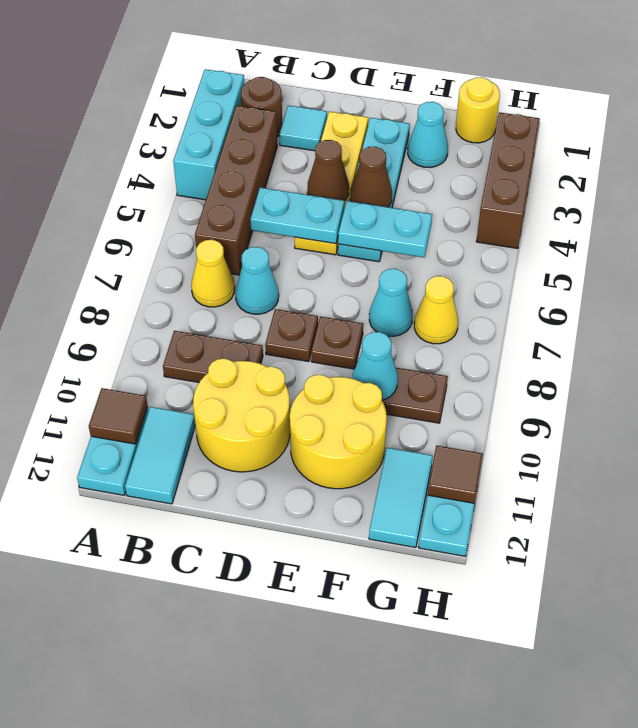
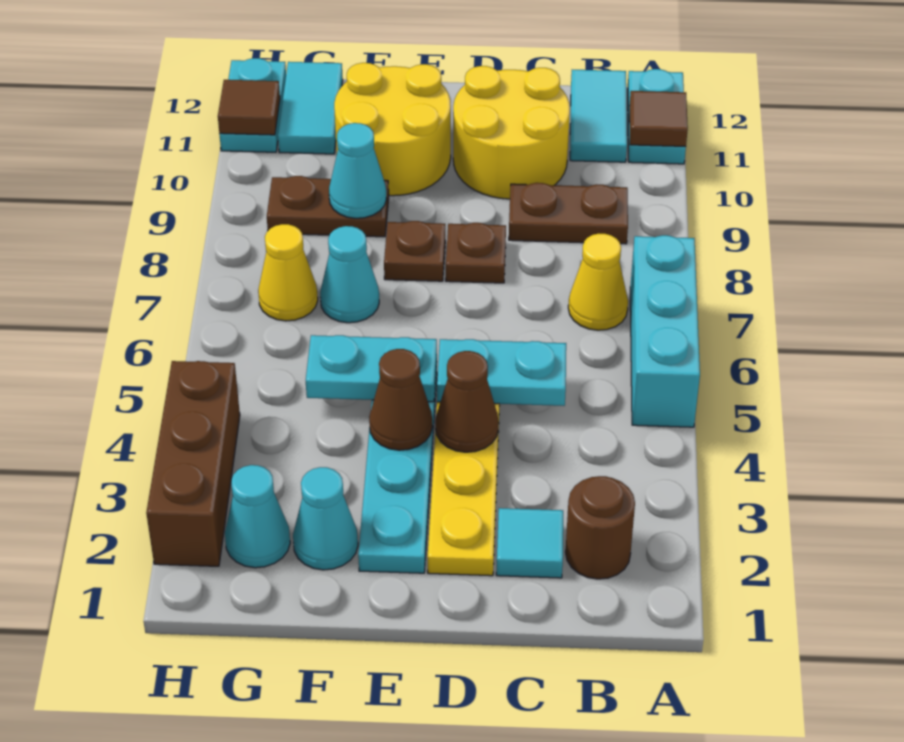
cyan brick A2:A4 level 1 -> cyan brick A5:A7 level 1
brown brick B3:B6 level 1 -> none
cyan cone C7 level 1 -> cyan cone G2 level 1
yellow round brick G1 level 1 -> none

